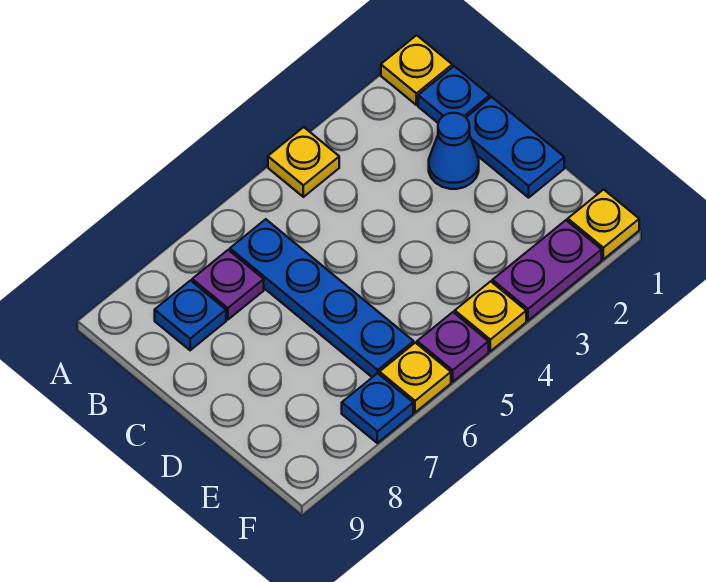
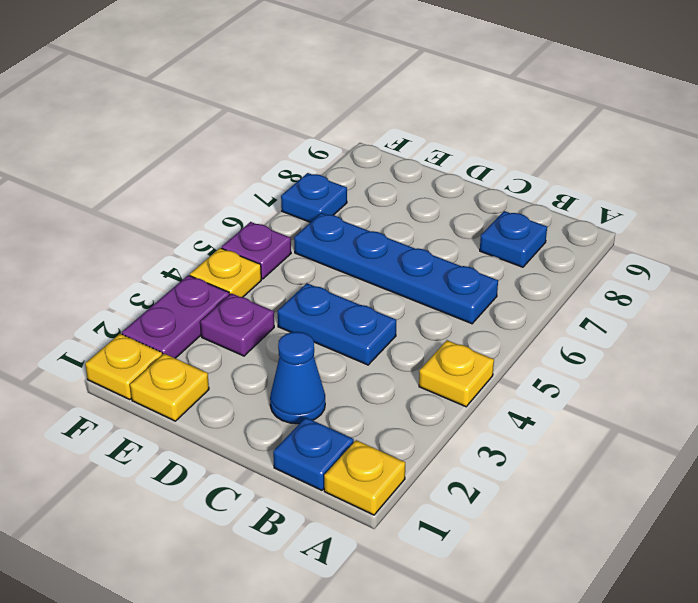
purple plate B7 level 1 -> purple plate E3 level 1
blue plate C1:D1 level 1 -> blue plate C4:D4 level 1
yellow plate F6 level 1 -> yellow plate E1 level 1

